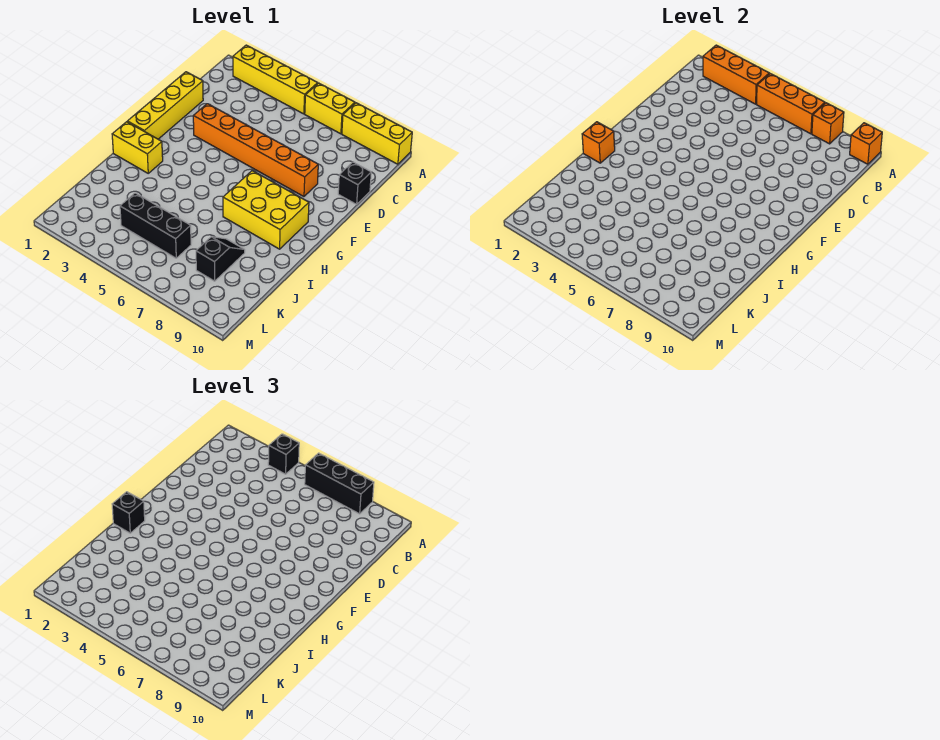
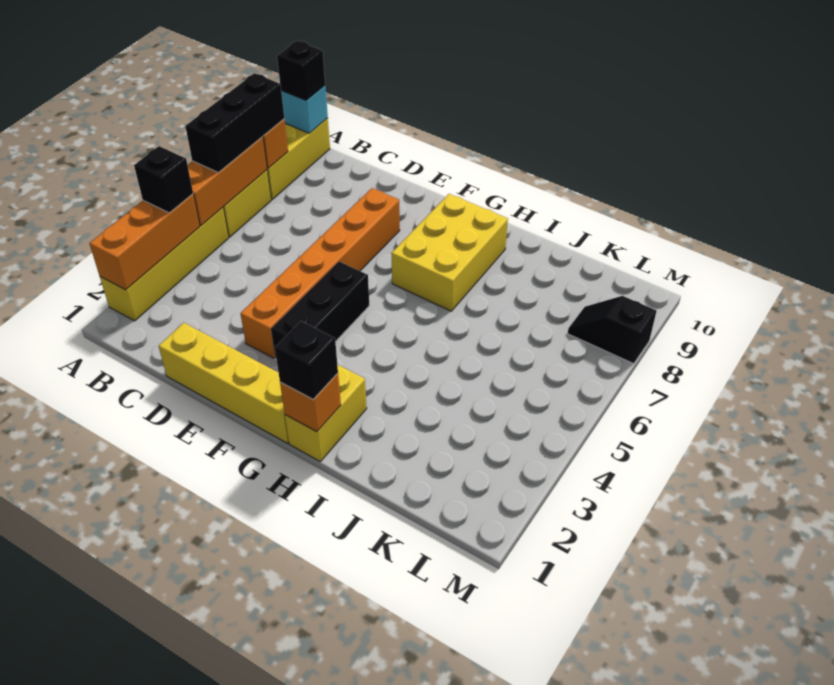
orange brick A10 level 2 -> cyan brick A10 level 2
black brick D10 level 1 -> black brick A10 level 3
black slope J8:K8 level 1 top K -> black slope L8:M8 level 1 top M
black brick K4:K6 level 1 -> black brick F3:F5 level 1

